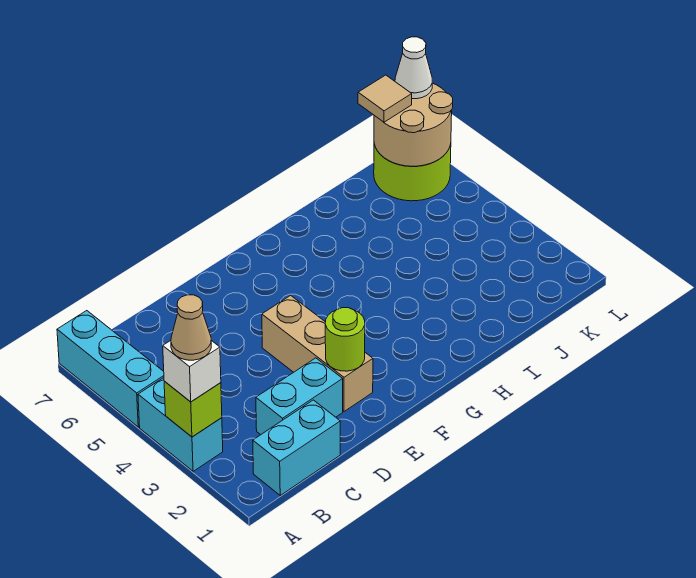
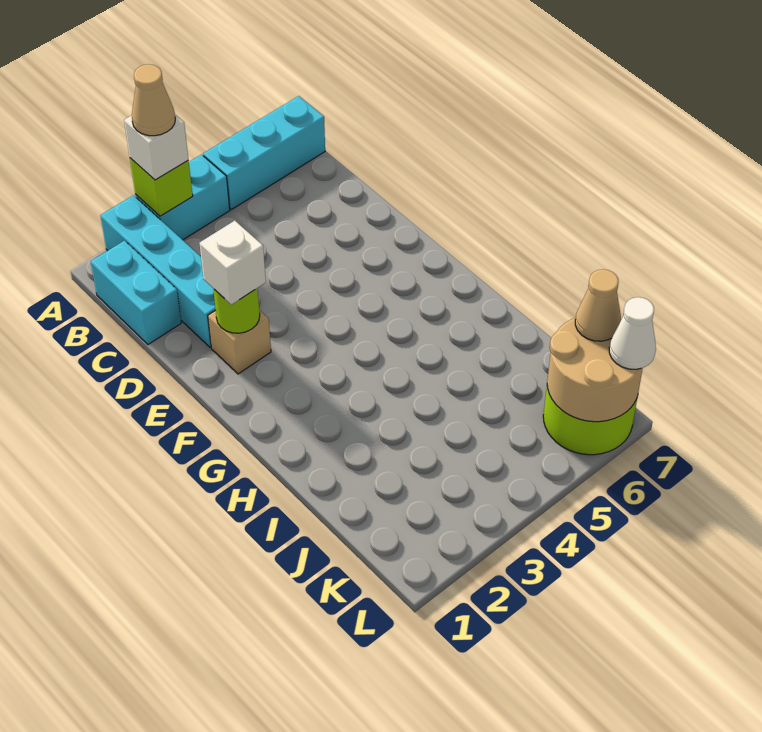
cyan brick C2:D2 level 1 -> cyan brick A2:D2 level 1
tan brick E2:E4 level 1 -> tan brick E2 level 1
none -> white brick E2 level 3
tan tile K7 level 3 -> tan cone K7 level 3

